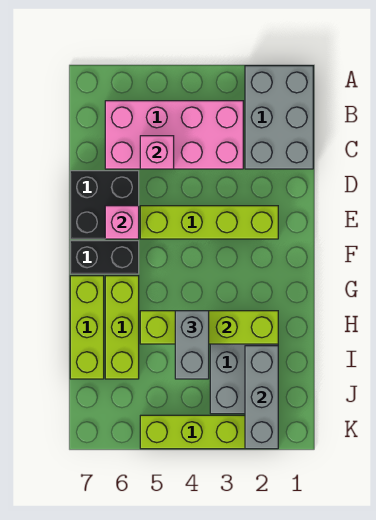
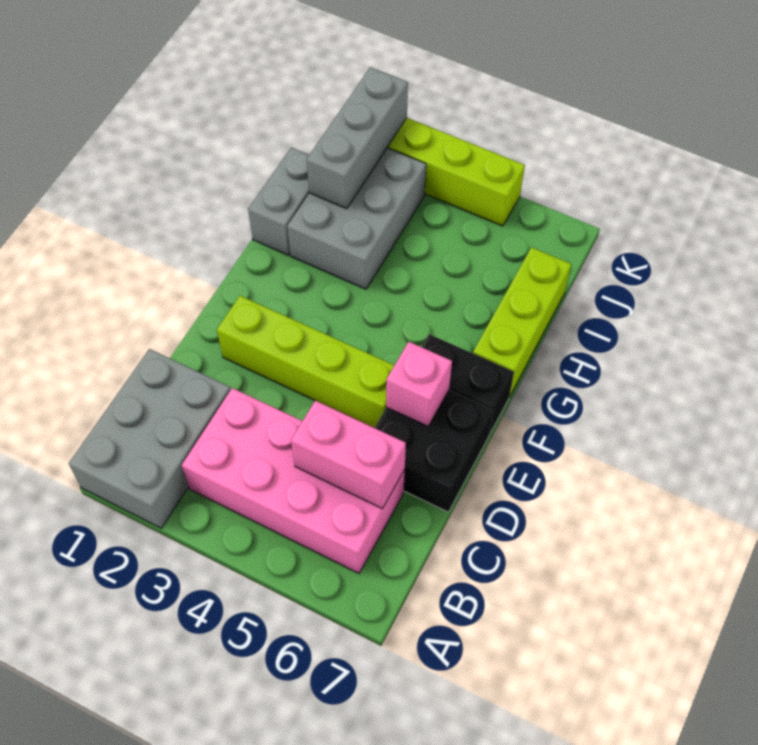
pink brick C5 level 2 -> pink brick C5:C6 level 2
lime brick G6:I6 level 1 -> none
lime brick H2:H5 level 2 -> none
grey brick H4:I4 level 3 -> grey brick H1:I1 level 1

